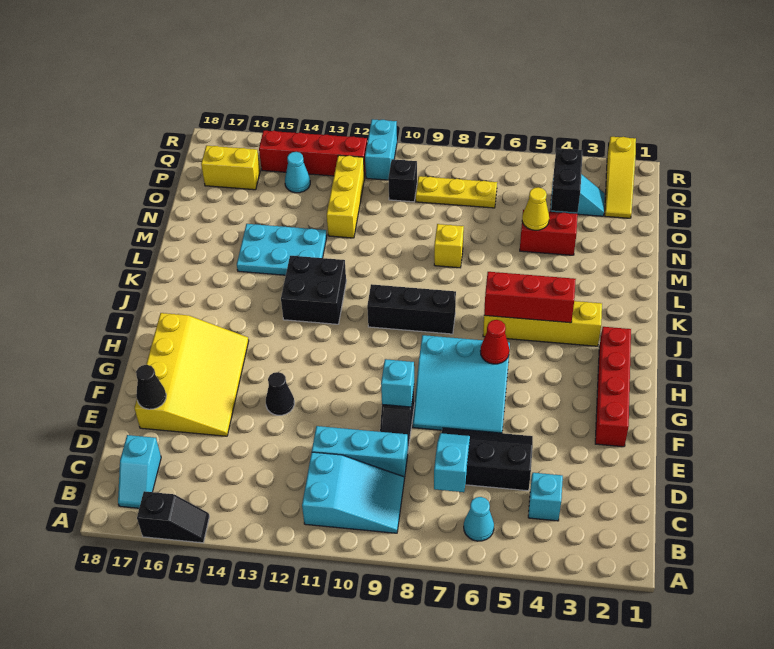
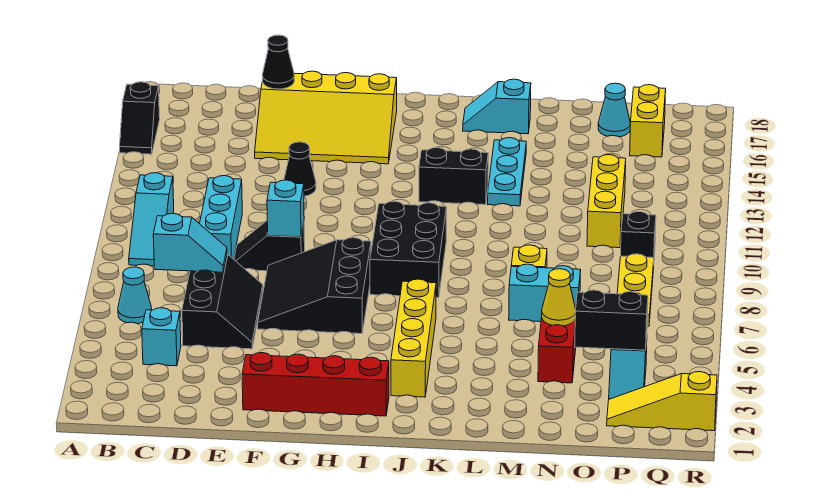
cyan slope B9:C11 level 1 top 11 -> cyan slope B9:B11 level 1 top 11
cyan slope B17:C17 level 1 top C -> cyan slope K17:L17 level 1 top L
cyan slope F6:H8 level 1 top H -> black slope F6:H8 level 1 top H
red cone H6 level 2 -> none
red brick J4:J6 level 2 -> none
black brick J8:J10 level 1 -> black brick I8:J10 level 1
black brick J12:K13 level 1 -> black brick J13:K13 level 1
cyan plate L13:M15 level 1 -> cyan plate L13:L15 level 1
yellow brick N12:P12 level 1 -> yellow brick O11:O13 level 1
cyan cone P14 level 1 -> cyan cone O17 level 1
cyan brick Q11:R11 level 1 -> cyan brick M7:N7 level 1
red brick Q12:Q15 level 1 -> none

